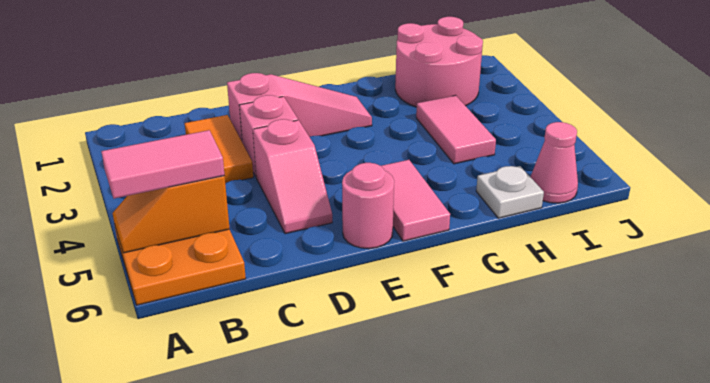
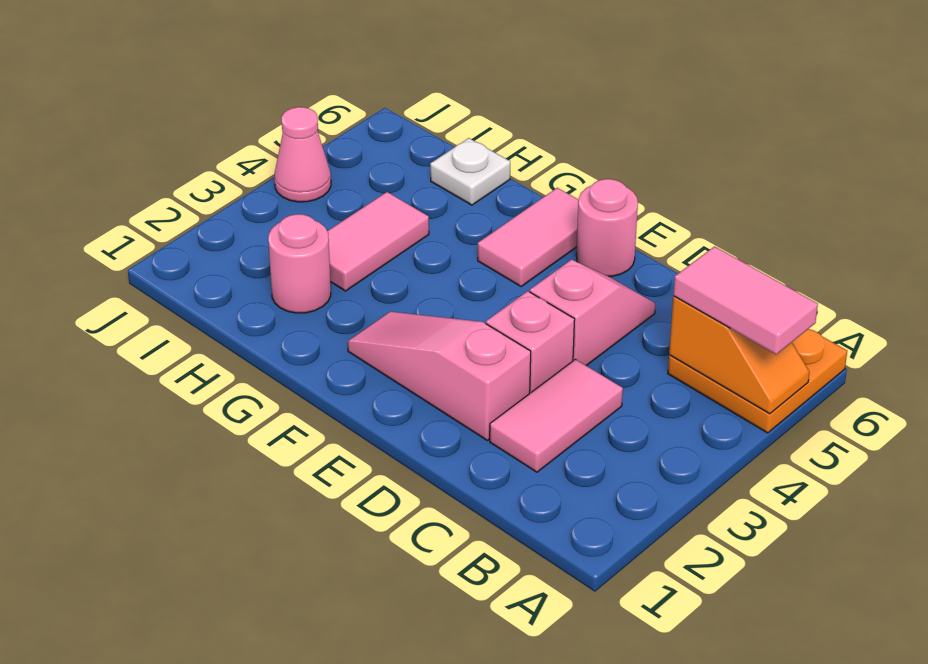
orange tile C2:C3 level 1 -> pink tile C2:C3 level 1
pink round brick H1:I2 level 1 -> pink round brick H2 level 1
pink cone I6 level 1 -> pink cone J4 level 1

